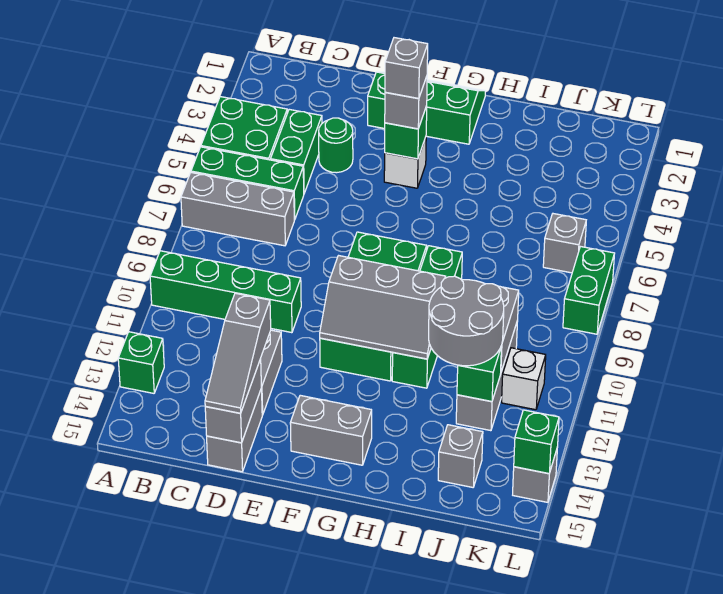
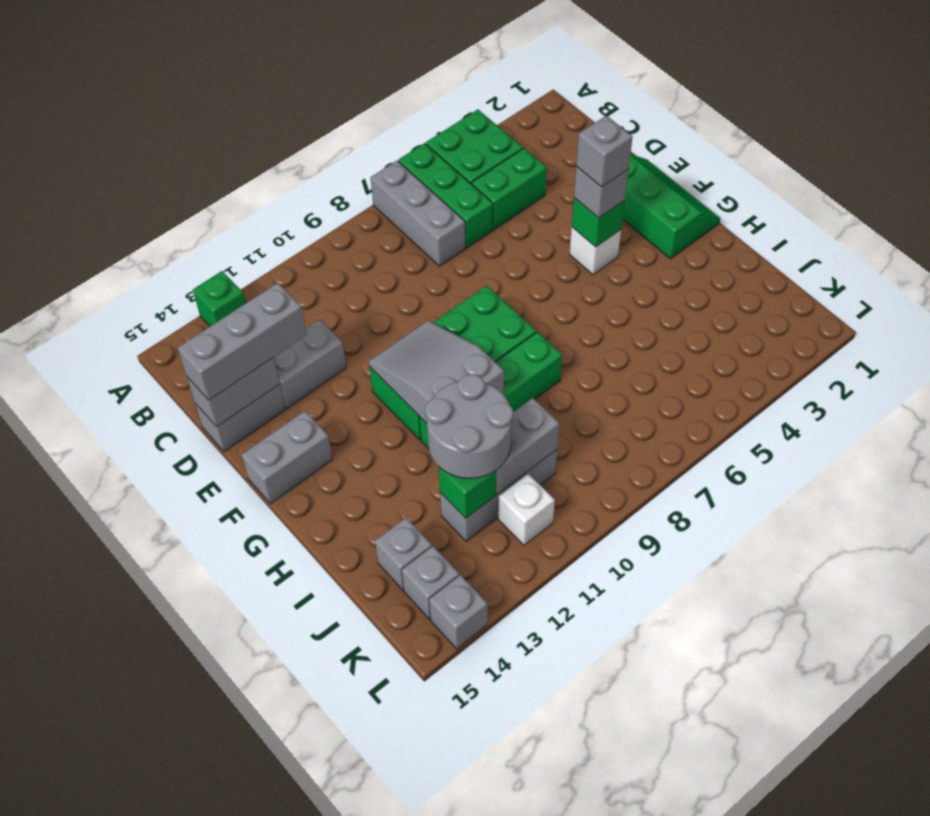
green brick A10:D10 level 1 -> none
green round brick D4 level 1 -> none
grey slope D13:D15 level 3 top 13 -> grey brick D13:D15 level 3
grey slope F10:H11 level 2 top 10 -> grey slope F10:H11 level 2 top H
grey brick F14:G14 level 1 -> grey brick F14:F15 level 1
grey brick K6 level 1 -> grey brick K14 level 1
green brick L7:L8 level 1 -> none
green brick L14 level 2 -> none

